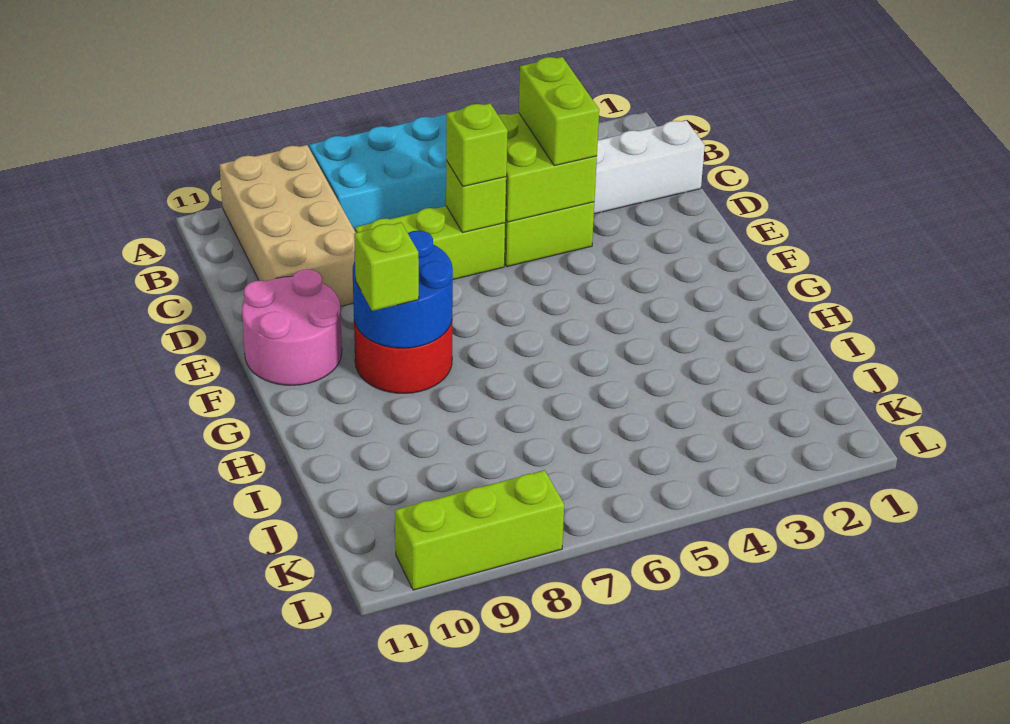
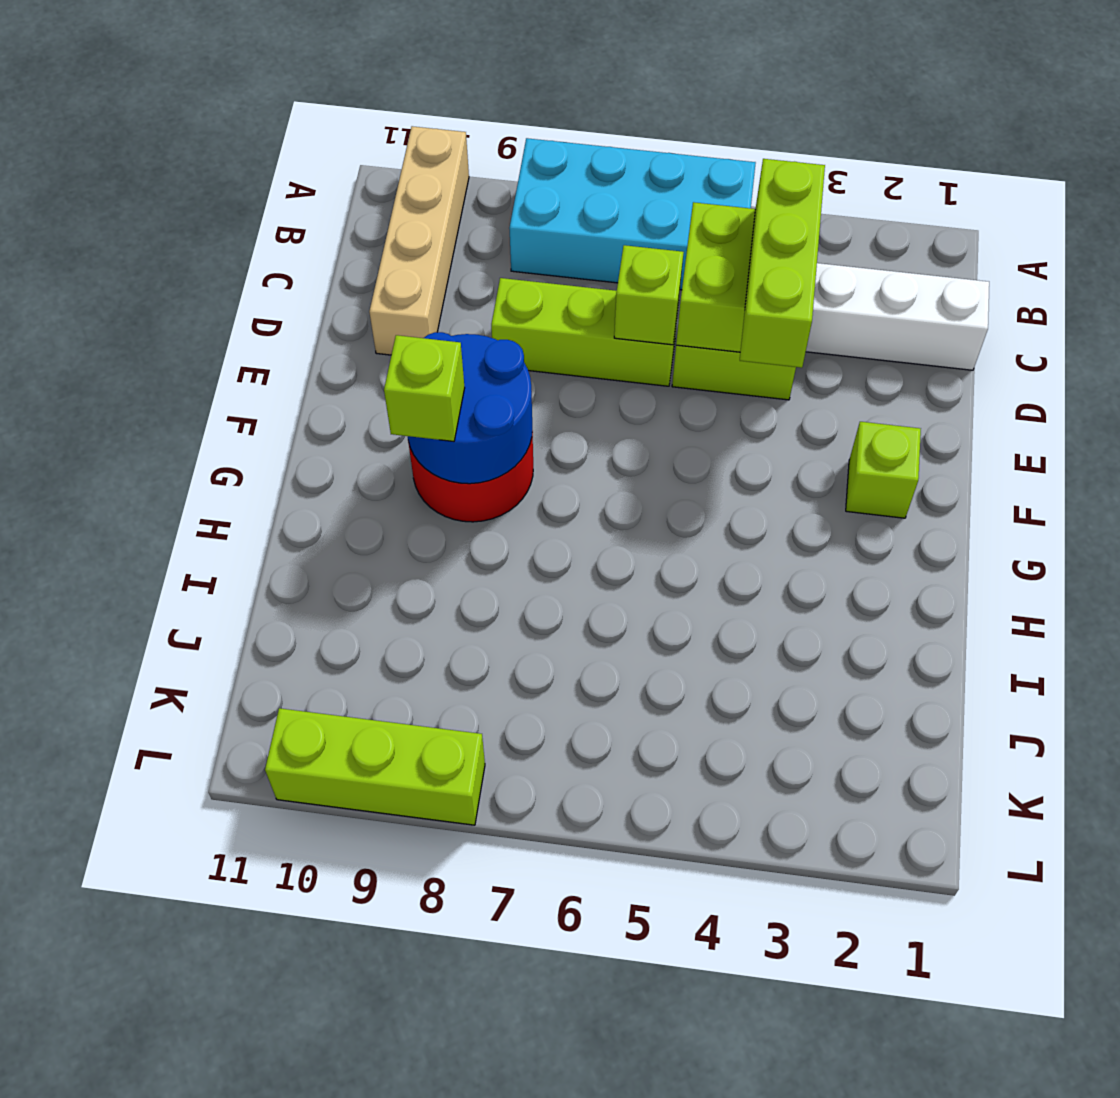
tan brick A9:D10 level 1 -> tan brick A10:D10 level 1
lime brick C4:D4 level 3 -> lime brick C4:E4 level 3
lime brick D6 level 3 -> lime brick F2 level 1
pink round brick E10:F11 level 1 -> none

